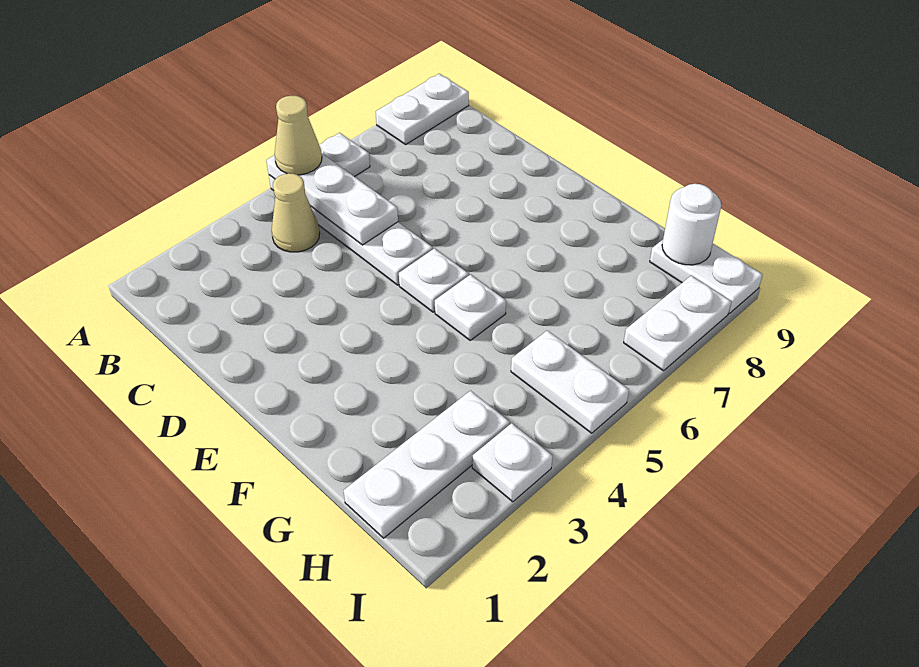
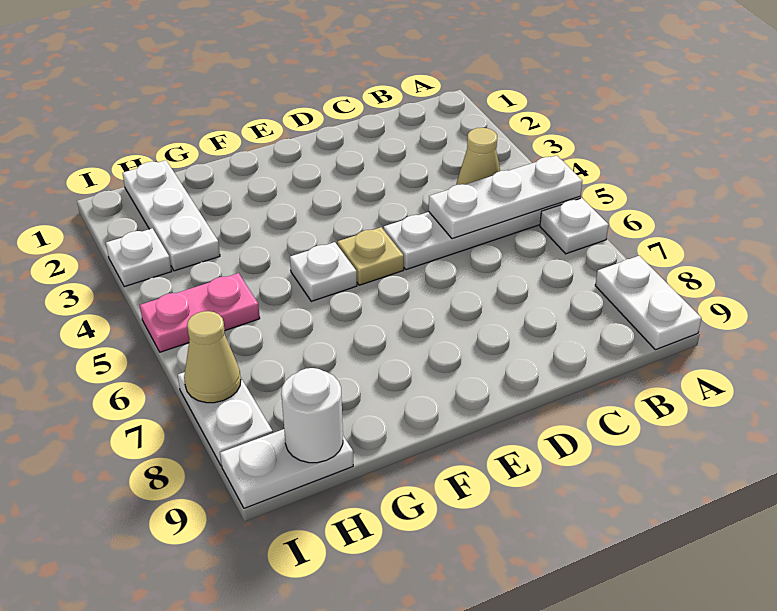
tan cone A5 level 3 -> tan cone I7 level 2
white plate E5 level 1 -> tan plate E5 level 1
white plate H5:I5 level 1 -> pink plate H5:I5 level 1

